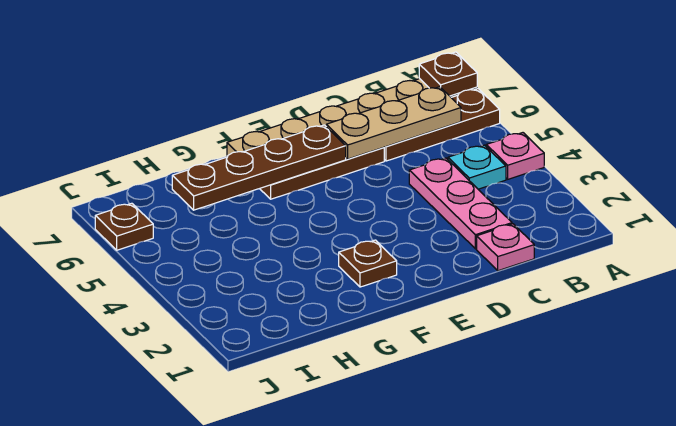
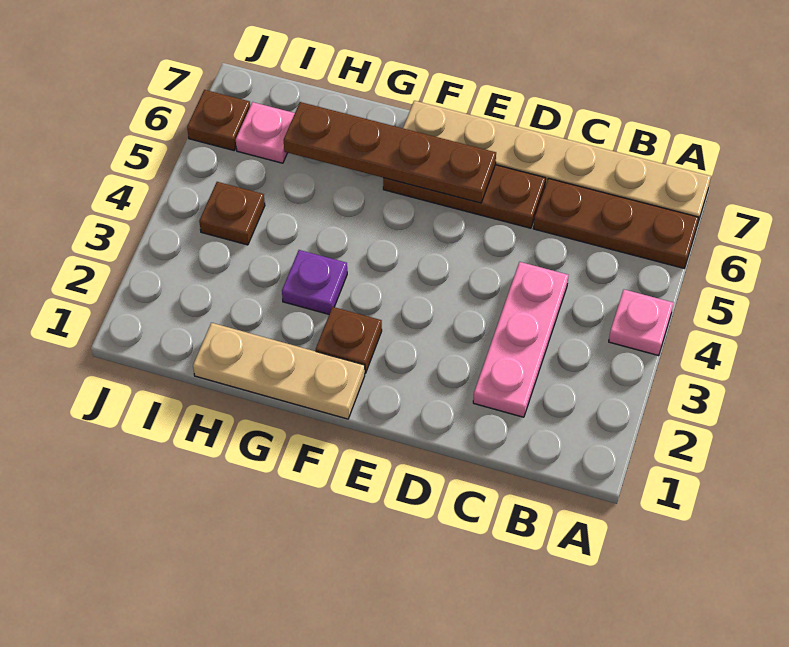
brown plate A7 level 2 -> brown plate I4 level 1
cyan plate B4 level 1 -> none
tan plate B6:D6 level 2 -> tan plate F1:H1 level 1
pink plate C1 level 1 -> pink plate I6 level 1
none -> purple plate G3 level 1

